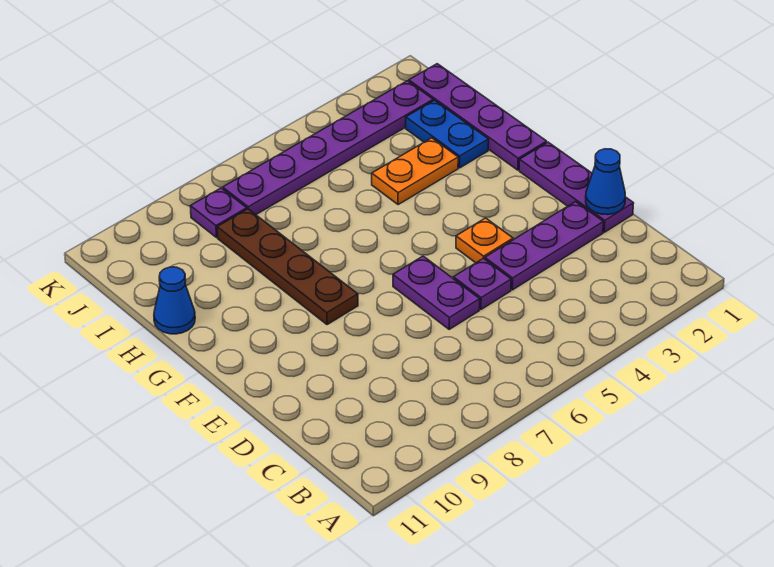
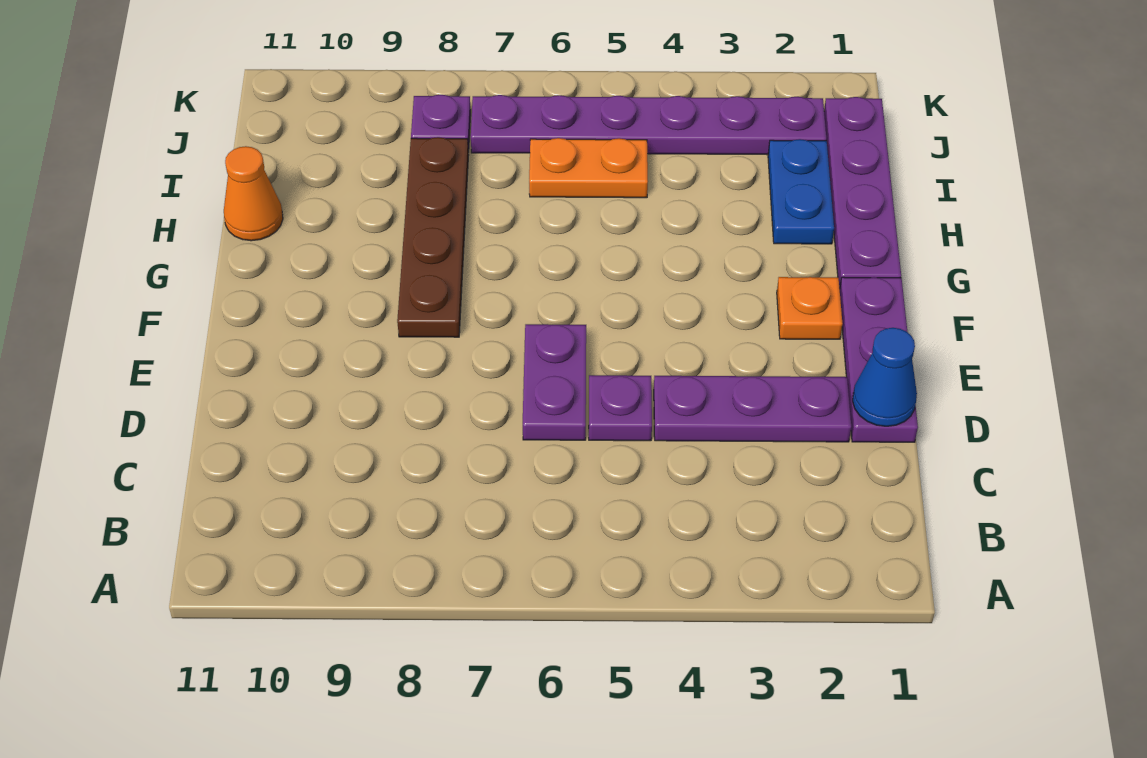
orange plate E4 level 1 -> orange plate F2 level 1
orange plate H3:H4 level 1 -> orange plate I5:I6 level 1
blue cone H11 level 1 -> orange cone H11 level 1

